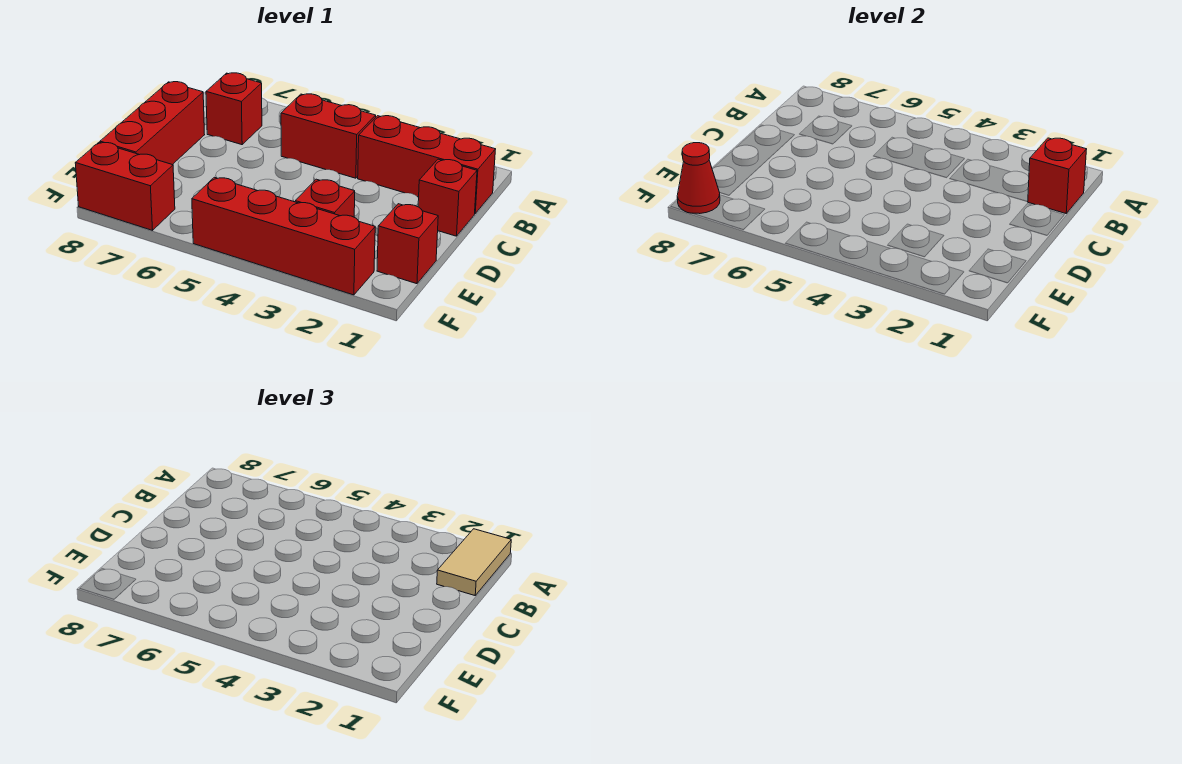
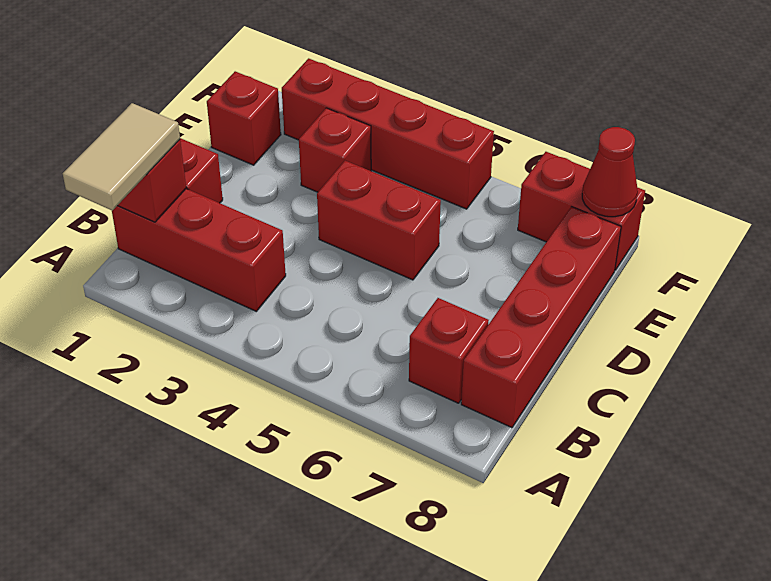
red brick B4:B5 level 1 -> red brick D4:D5 level 1
red brick C8:E8 level 1 -> red brick B8:E8 level 1

